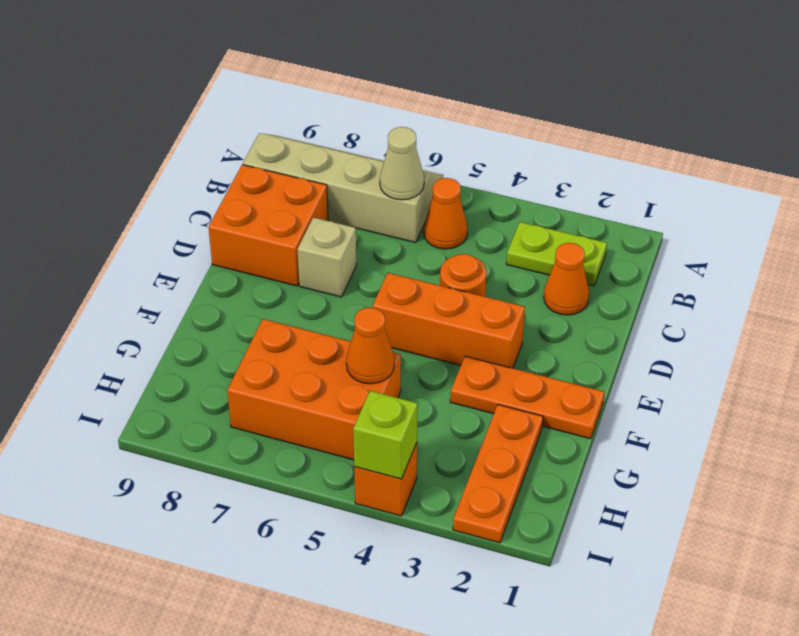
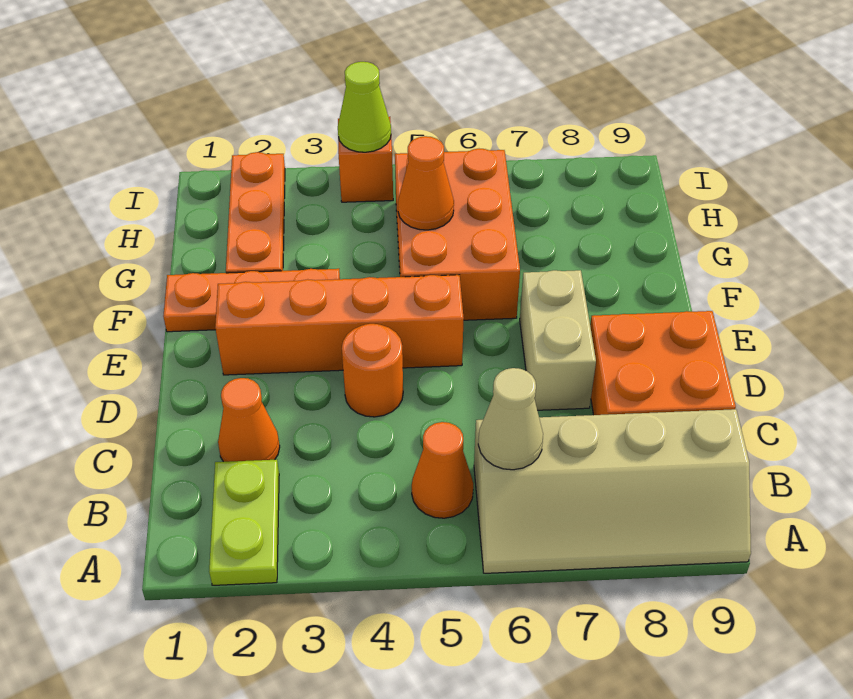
lime plate B2:B3 level 1 -> lime plate A2:B2 level 1
tan brick D7 level 1 -> tan brick D7:E7 level 1
orange brick E3:E5 level 1 -> orange brick E2:E5 level 1
orange brick G5:H7 level 1 -> orange brick F5:H6 level 1
lime brick I4 level 2 -> lime cone I4 level 2

